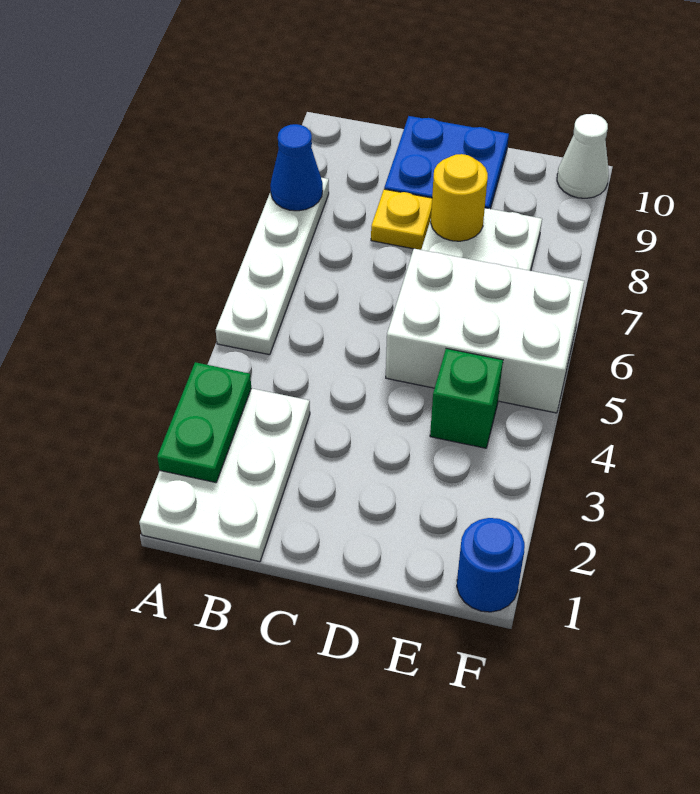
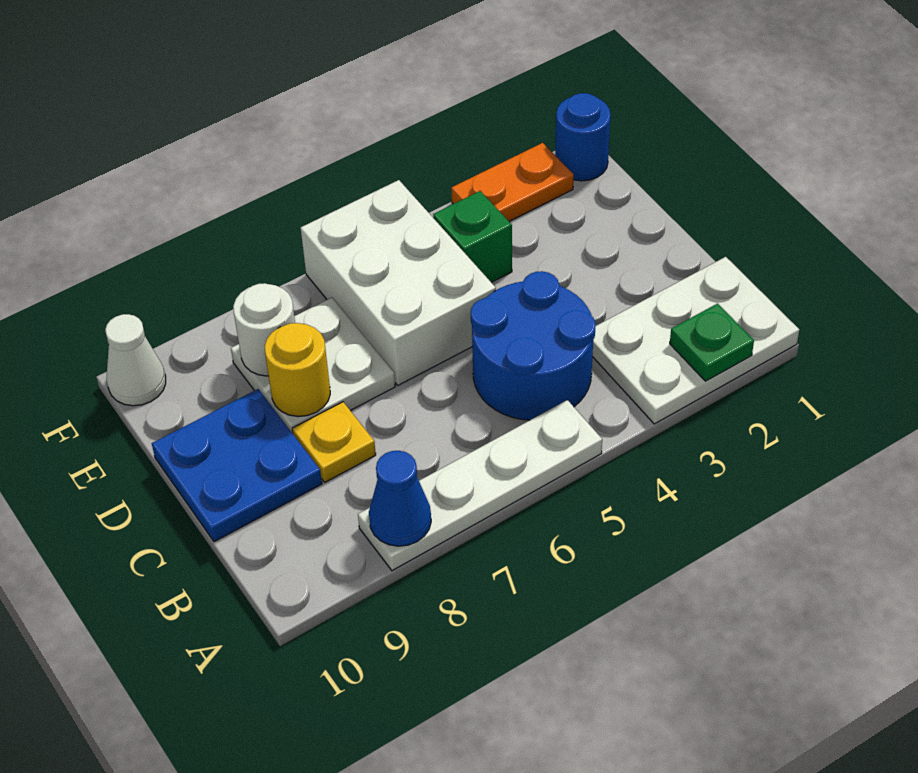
green plate A2:A3 level 2 -> green plate A2 level 2
none -> blue round brick B4:C5 level 1
none -> white round brick E8 level 2
none -> orange plate F2:F3 level 1

